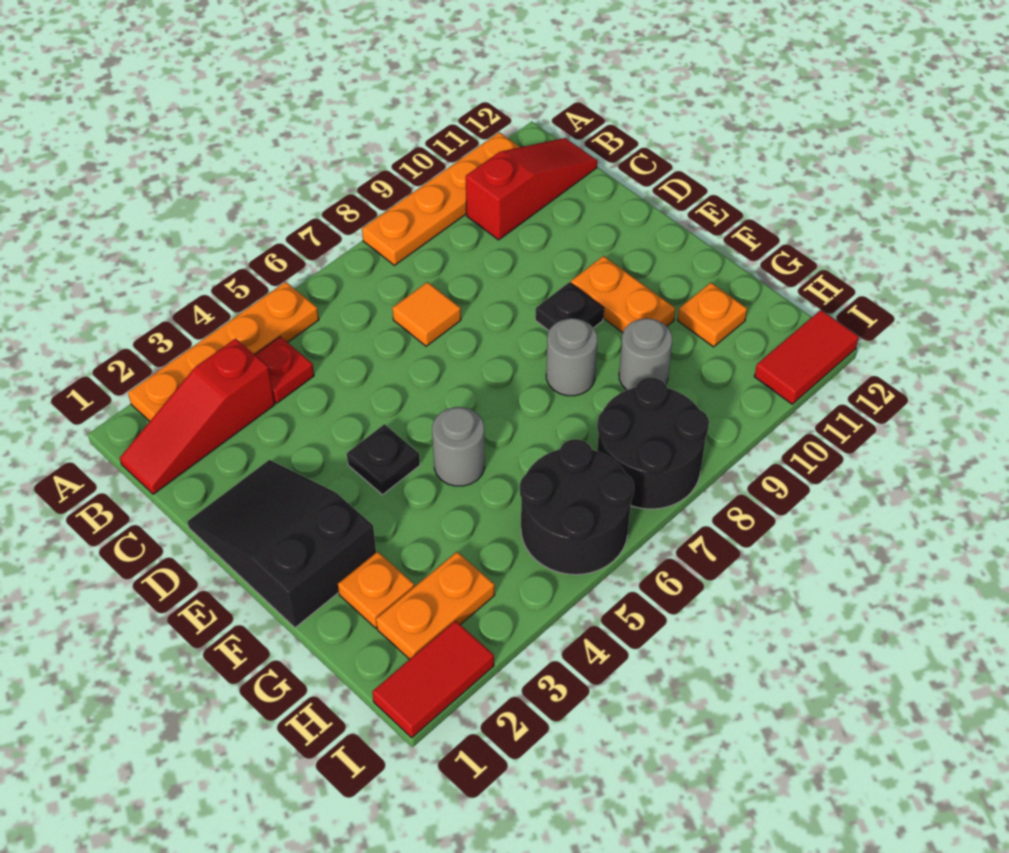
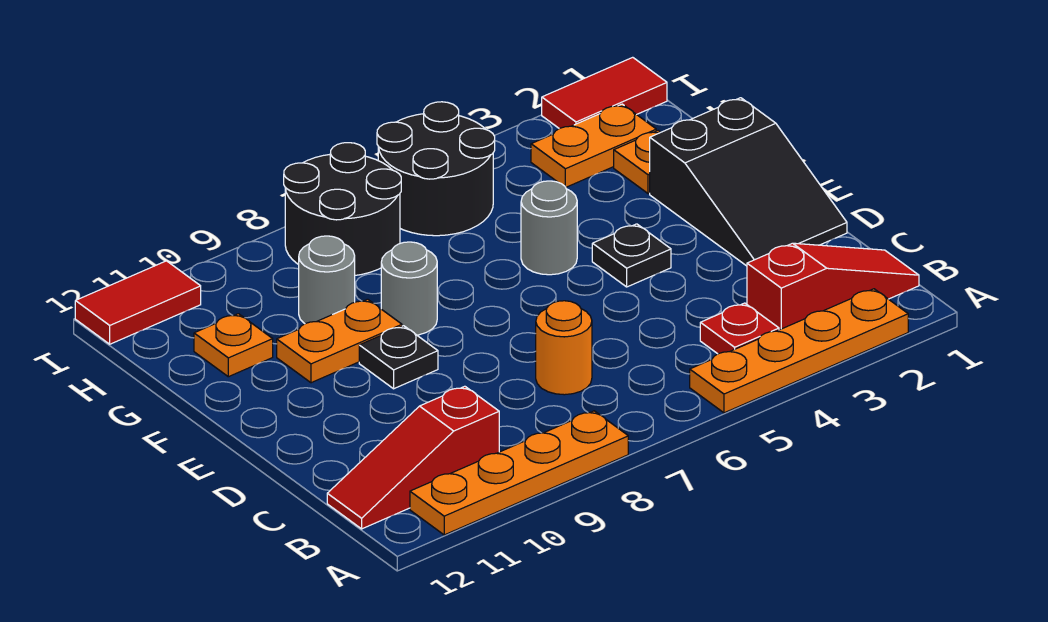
orange tile C7 level 1 -> orange round brick C7 level 1
orange plate E10:F10 level 1 -> orange plate F9:F10 level 1

